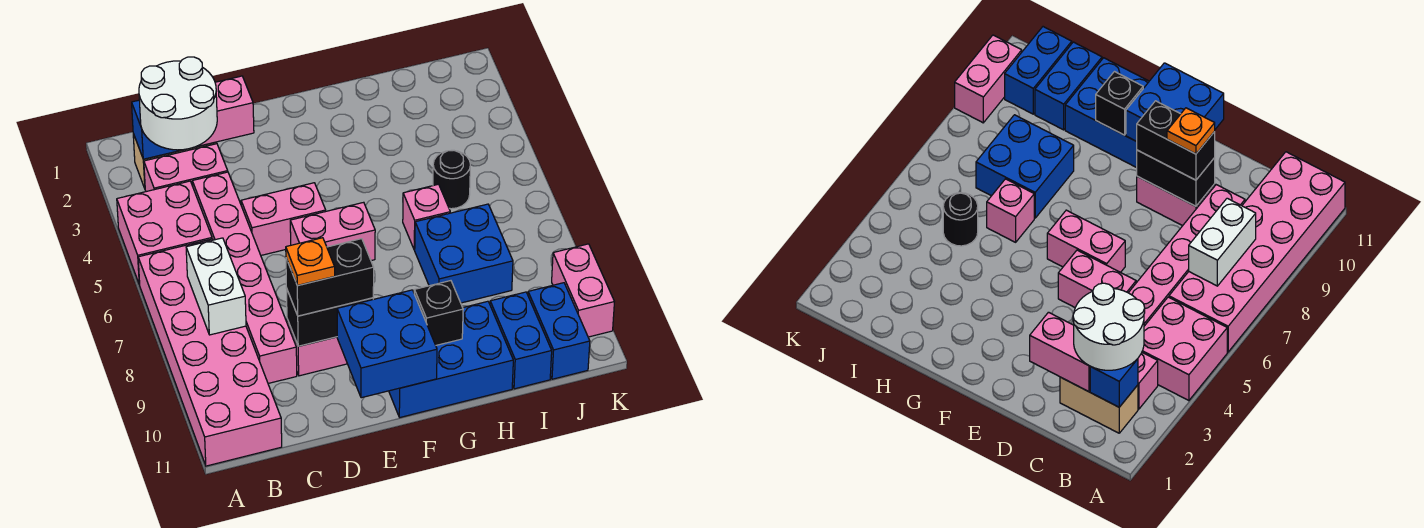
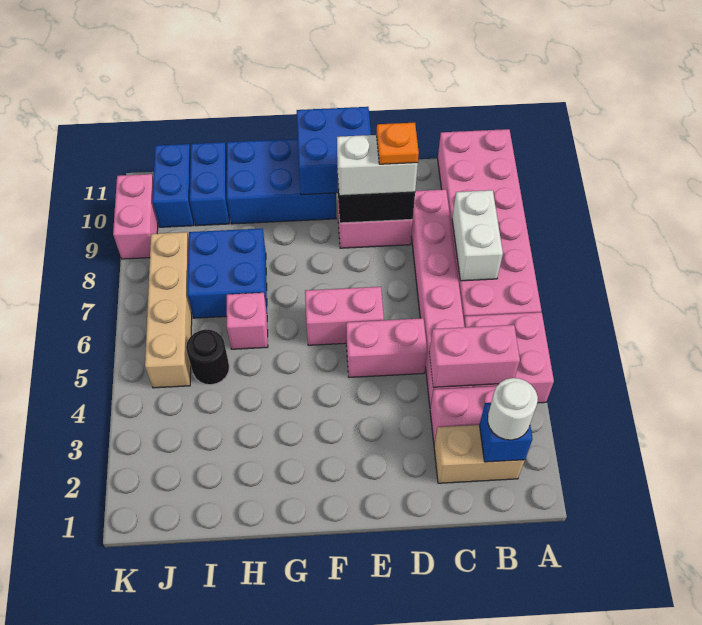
white round brick B2:C3 level 3 -> white round brick B2 level 3
pink brick C2:D2 level 2 -> pink brick B4:C4 level 2
black brick D9:E9 level 3 -> white brick D9:E9 level 3
black brick G10 level 2 -> none
none -> tan brick J5:J8 level 1

